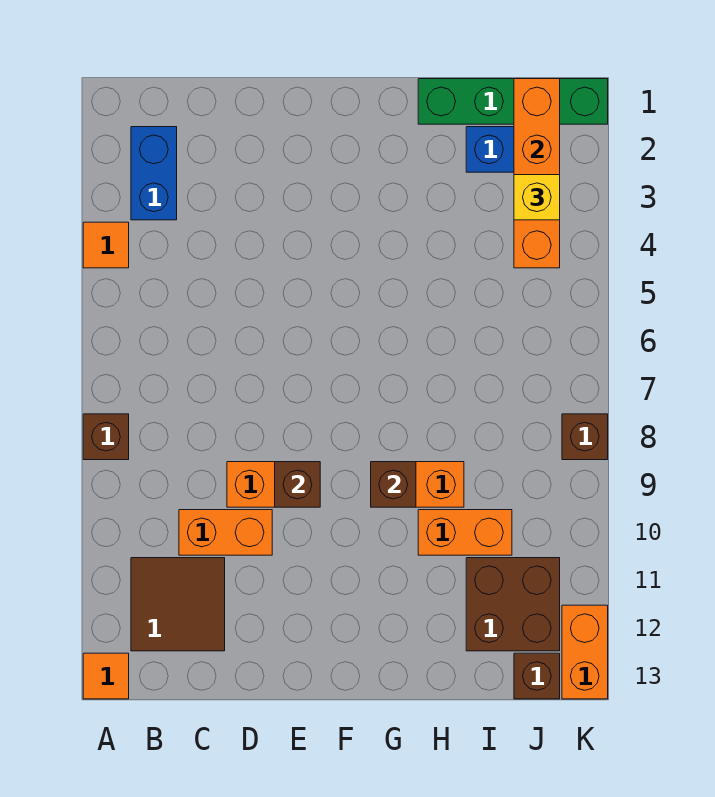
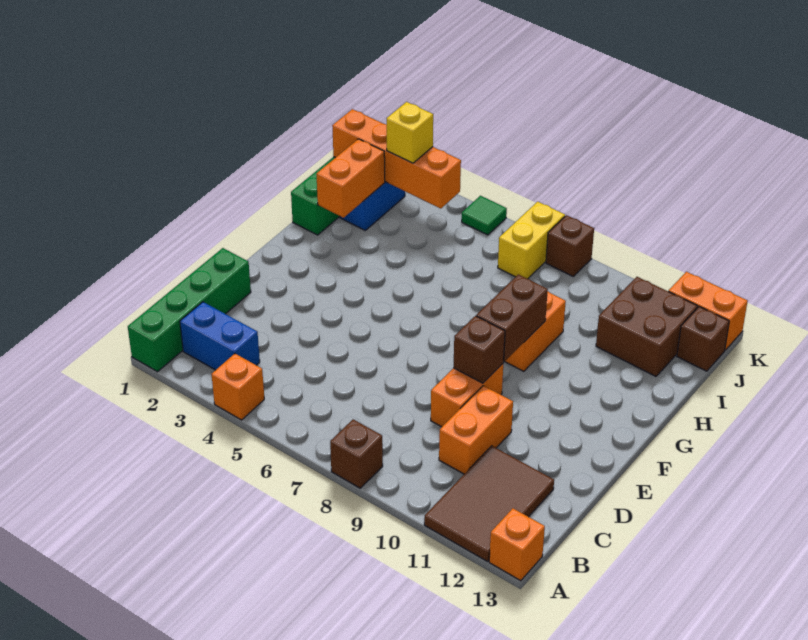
none -> green brick A1:D1 level 1
orange tile A4 level 1 -> orange brick A4 level 1
orange tile A13 level 1 -> orange brick A13 level 1
brown tile B11:C12 level 1 -> brown tile A11:C12 level 1
brown brick G9 level 2 -> brown brick F9:G9 level 2
orange brick H10:I10 level 1 -> orange brick H2:I2 level 2
none -> yellow brick J7:K7 level 1
none -> green tile K5 level 1

